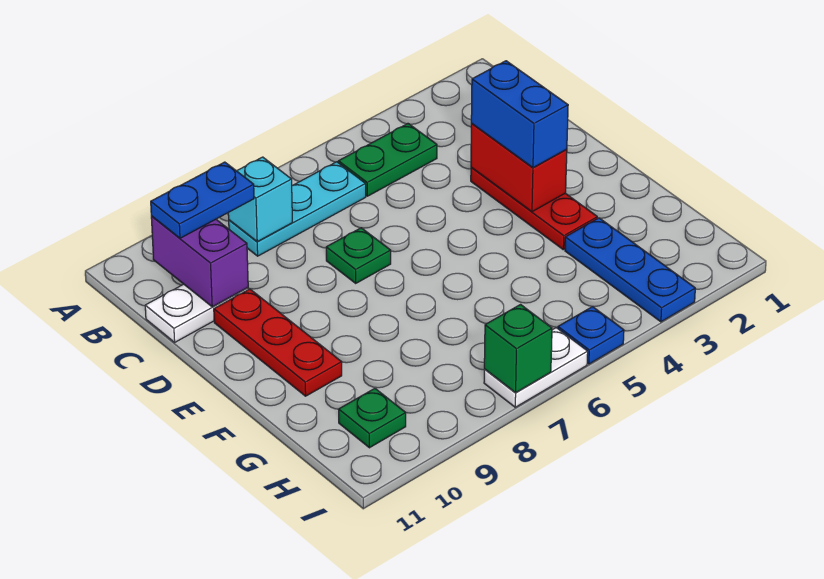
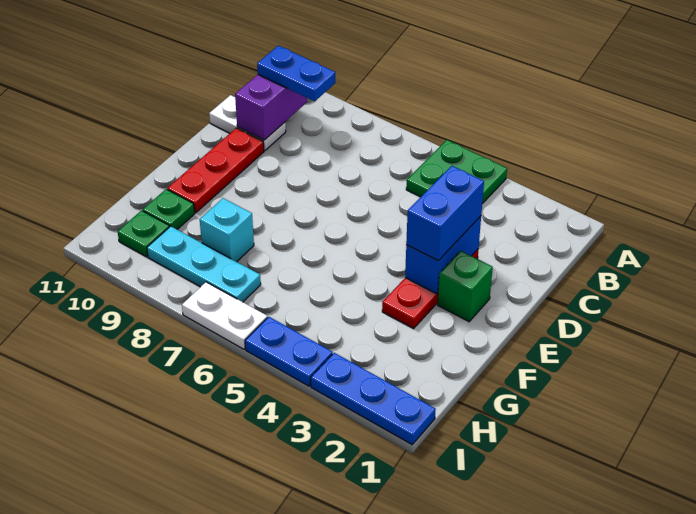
green plate B4:B5 level 1 -> green plate A4:B5 level 1
cyan plate B6:B8 level 1 -> cyan plate H7:H9 level 1
cyan brick B8 level 2 -> cyan brick G8 level 1
red brick D3:E3 level 2 -> blue brick D3:E3 level 2
green plate D7 level 1 -> green plate G10 level 1
blue plate G3:I3 level 1 -> blue plate I1:I3 level 1
blue plate I5 level 1 -> blue plate I4:I5 level 1
green brick I7 level 2 -> green brick E2 level 1

